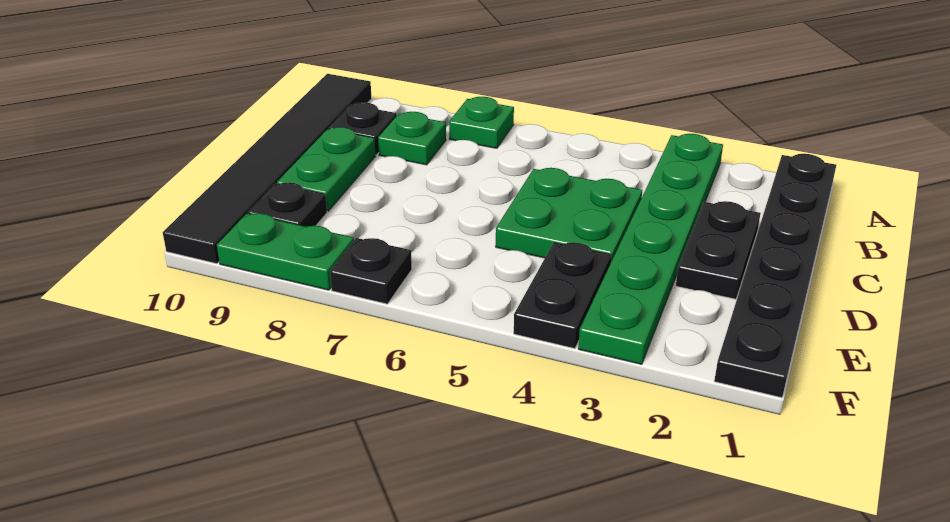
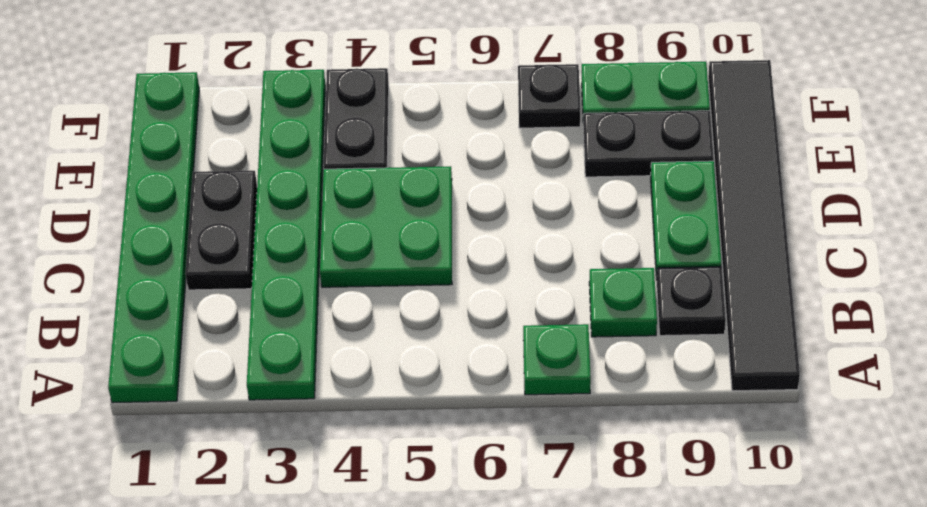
black plate A1:F1 level 1 -> green plate A1:F1 level 1
black plate E9 level 1 -> black plate E8:E9 level 1

